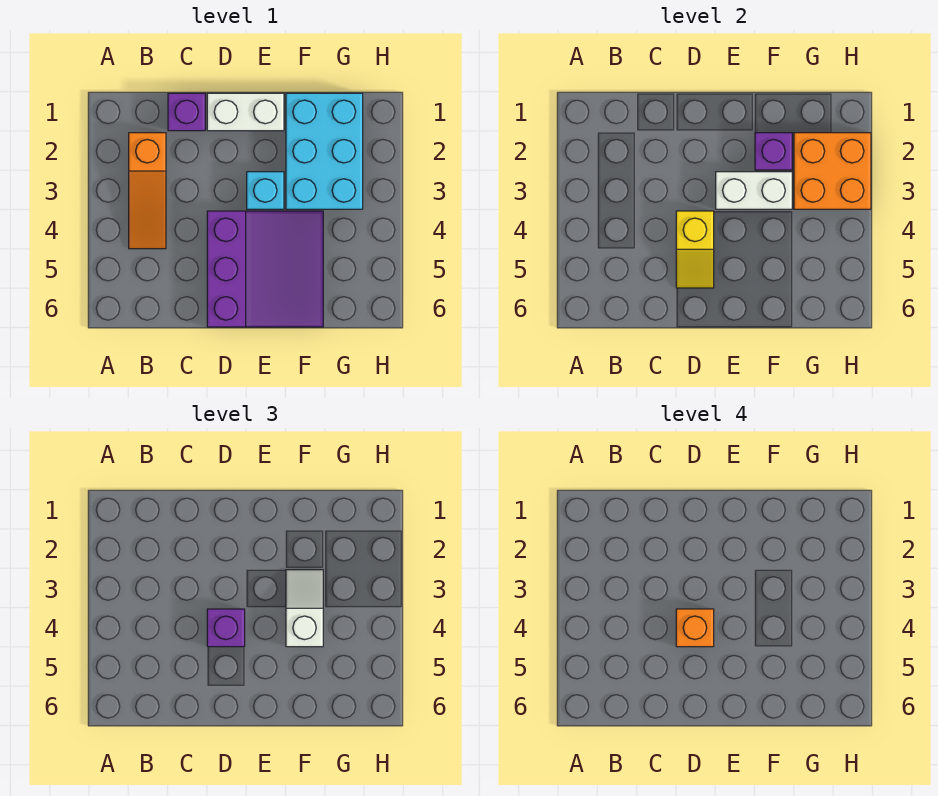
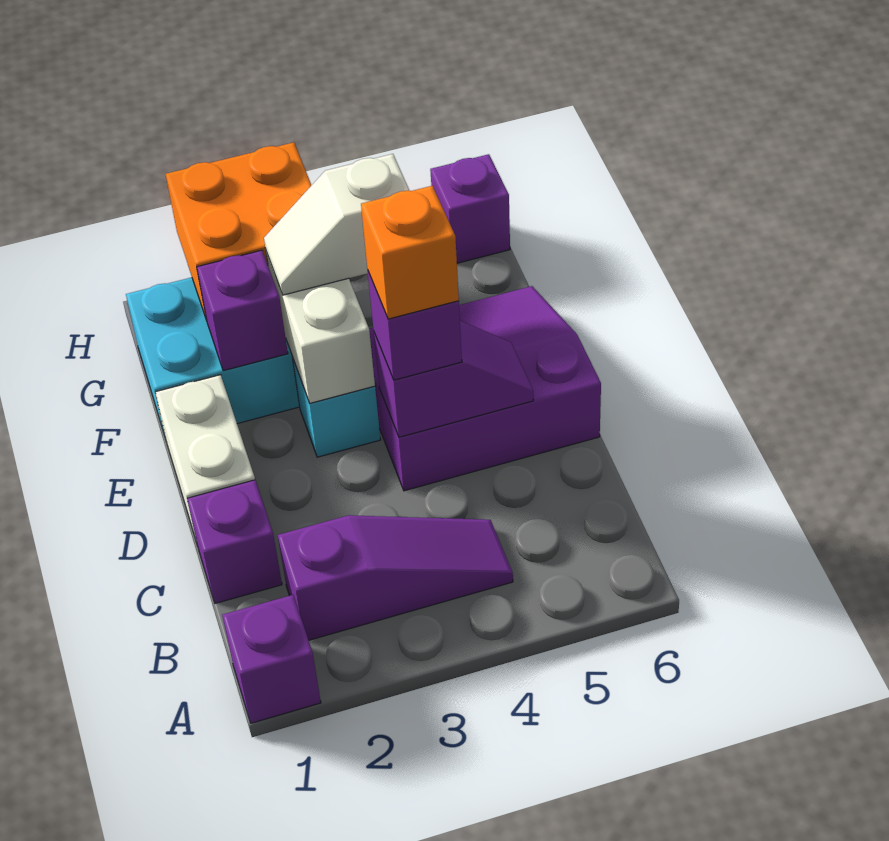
none -> purple brick A1 level 1
orange slope B2:B4 level 1 top 2 -> purple slope B2:B4 level 1 top 2
yellow slope D4:D5 level 2 top 4 -> purple slope D4:D5 level 2 top 4
none -> purple brick H6 level 1

